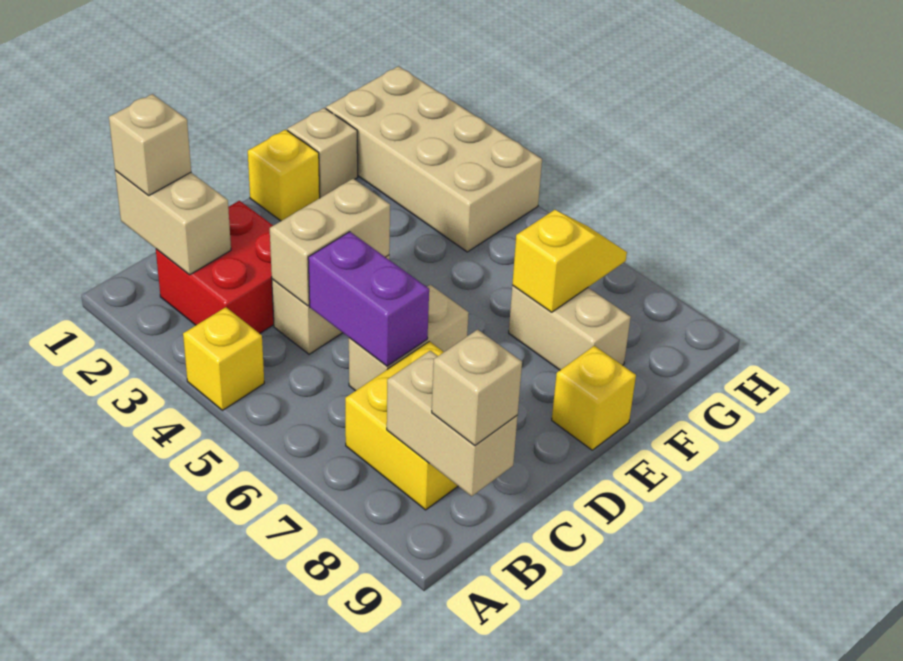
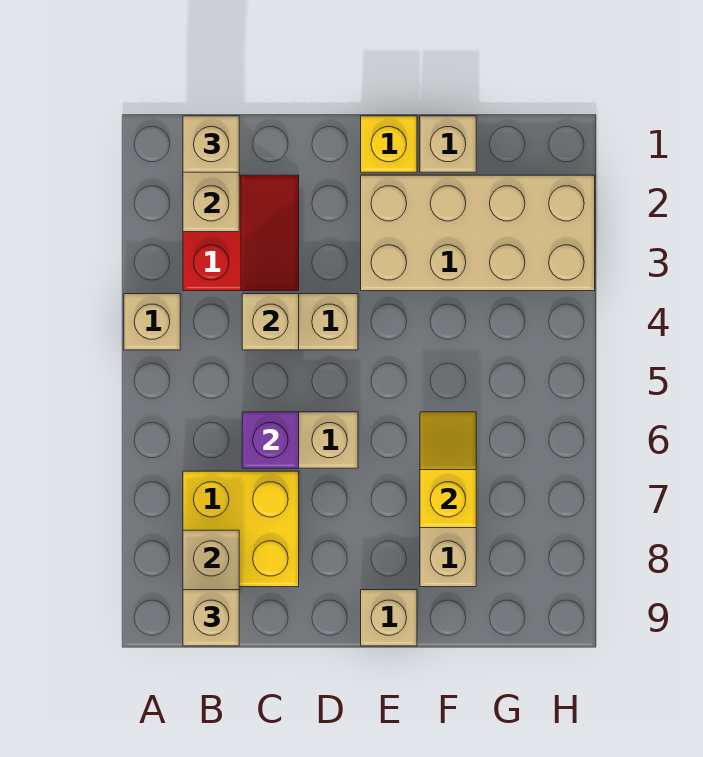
yellow brick A4 level 1 -> tan brick A4 level 1
red brick B2:C3 level 1 -> red slope B2:C3 level 1 top B
tan brick C4:D4 level 2 -> tan brick C4 level 2
purple brick C5:C6 level 2 -> purple brick C6 level 2
yellow brick E9 level 1 -> tan brick E9 level 1
yellow slope F7:G7 level 2 top F -> yellow slope F6:F7 level 2 top 7
tan brick G1:H4 level 1 -> tan brick E2:H3 level 1

